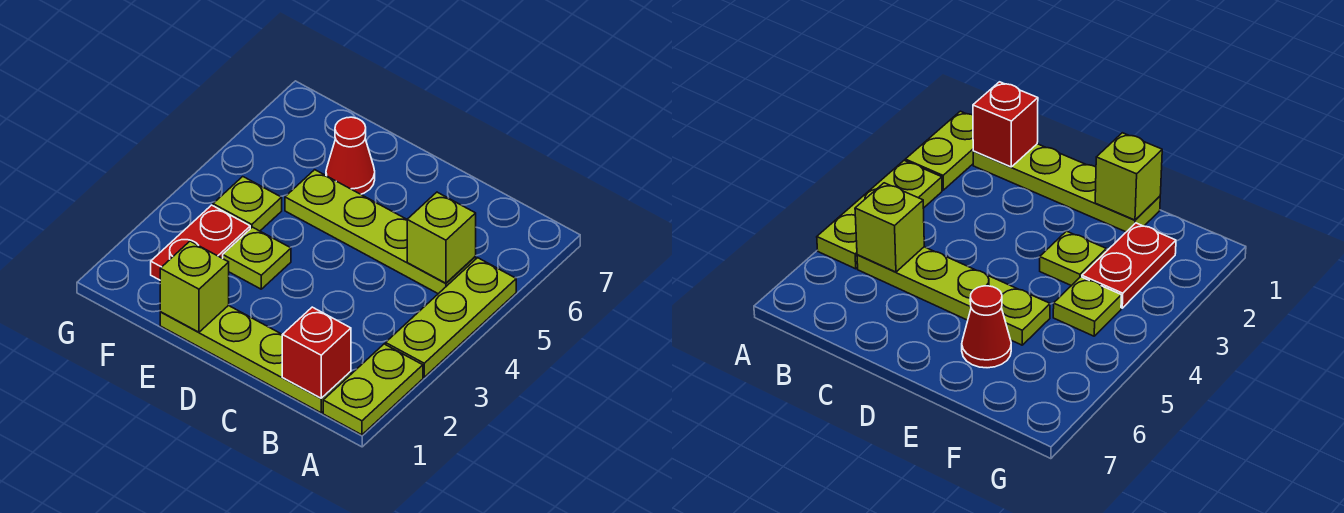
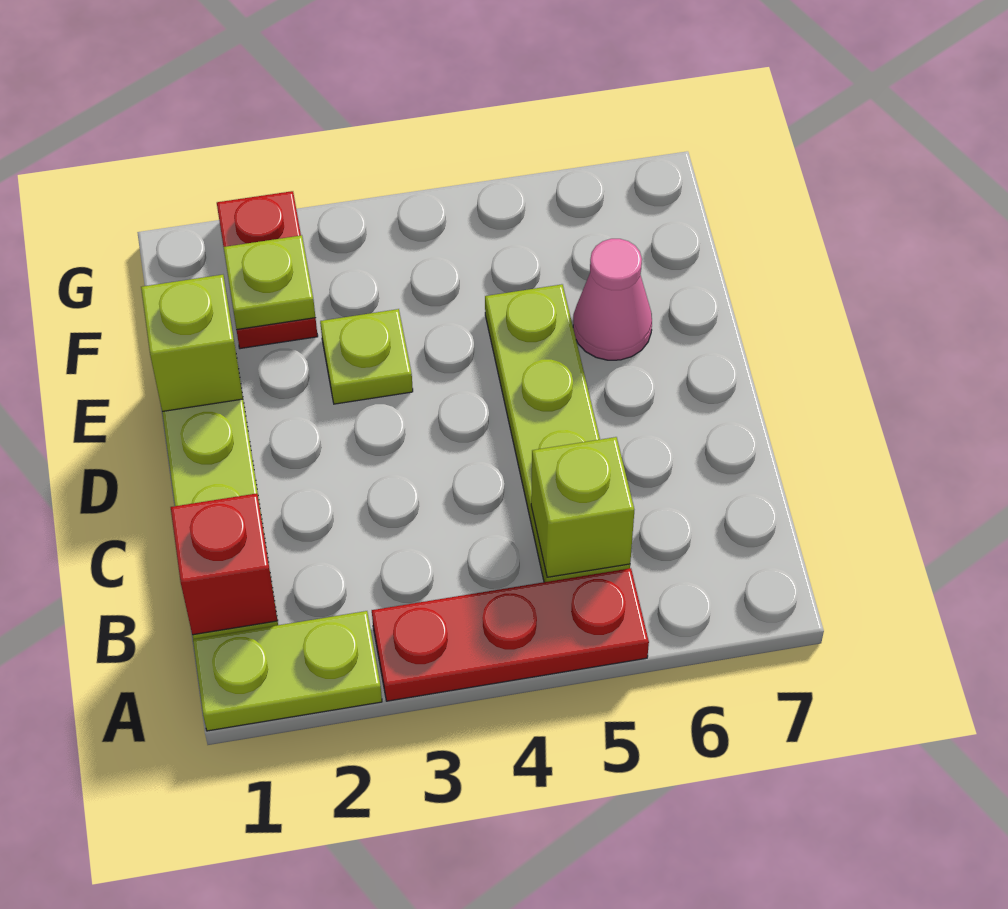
lime plate A3:A5 level 1 -> red plate A3:A5 level 1
red cone E6 level 1 -> pink cone E6 level 1
red plate F2:F3 level 1 -> red plate F2:G2 level 1
lime plate F4 level 1 -> lime plate F2 level 2

